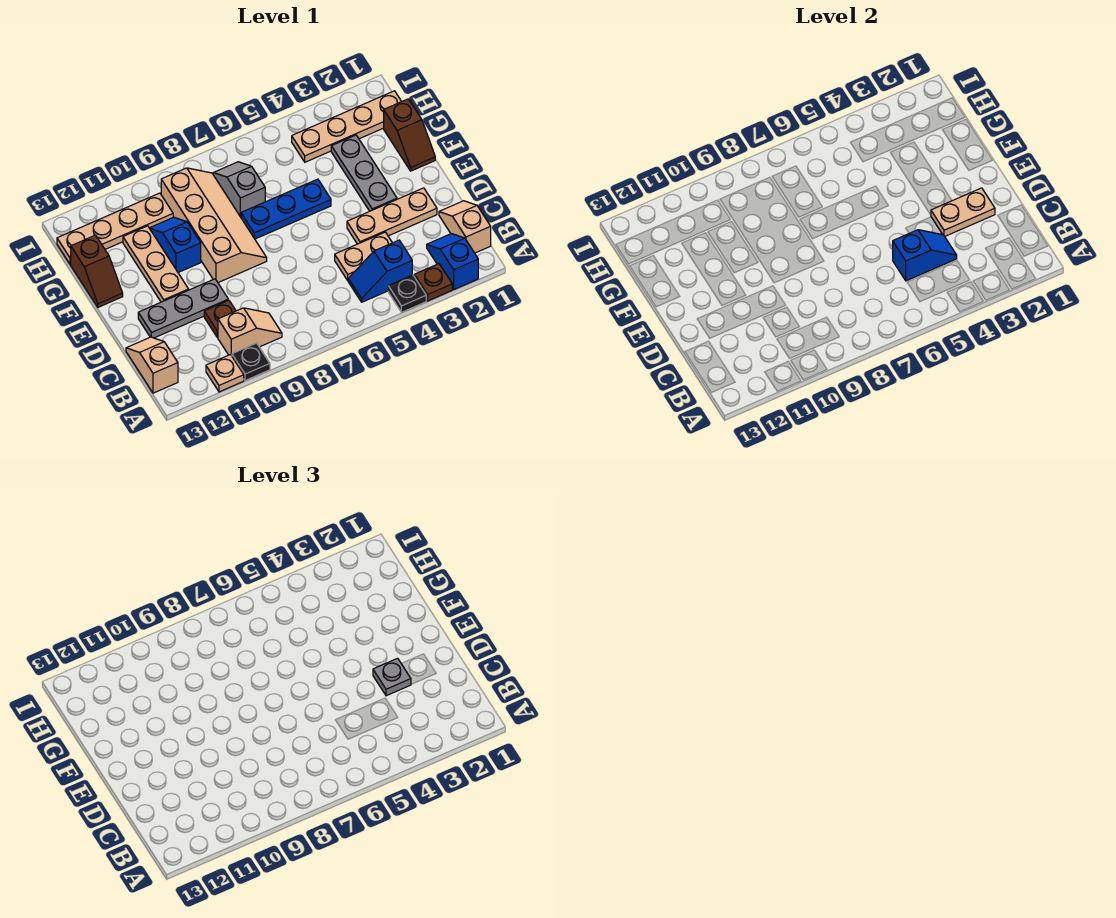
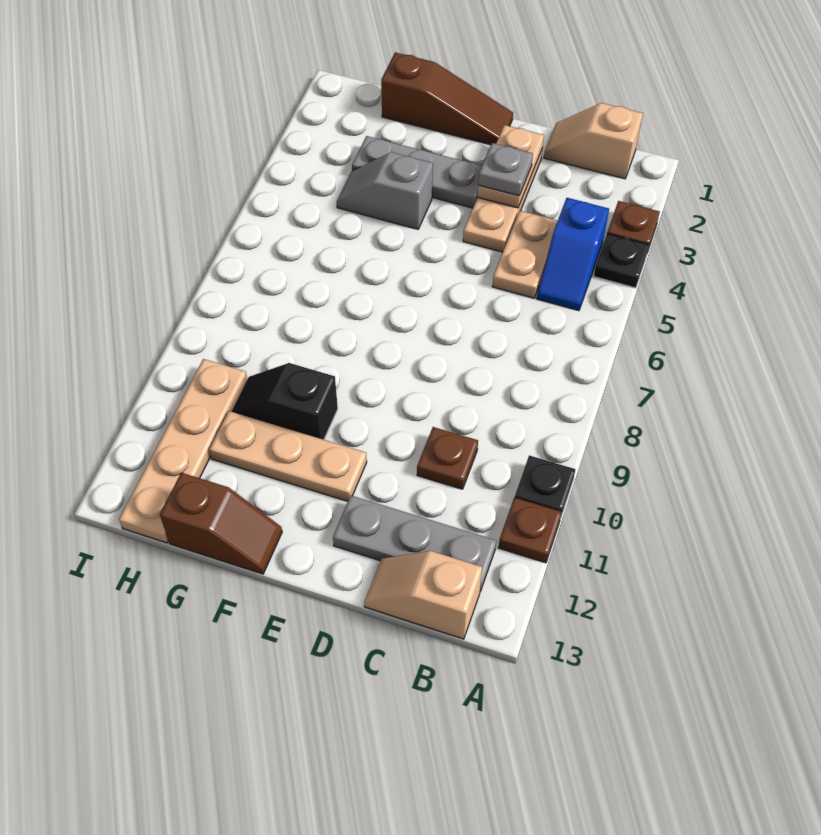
blue slope A2:B2 level 1 top A -> none
tan plate A11 level 1 -> brown plate A11 level 1
tan slope B9:B10 level 1 top 10 -> none
blue slope C4:C5 level 2 top 5 -> none
grey plate D10:D12 level 1 -> grey plate B12:D12 level 1
tan slope E8:H9 level 1 top 9 -> none
brown slope F1:G1 level 1 top G -> brown slope E1:G1 level 1 top G
blue plate F5:F7 level 1 -> none
blue slope F10:G10 level 1 top F -> black slope F10:G10 level 1 top F
grey slope G7:H7 level 1 top G -> grey slope F4:G4 level 1 top F
tan plate H1:H4 level 1 -> none

